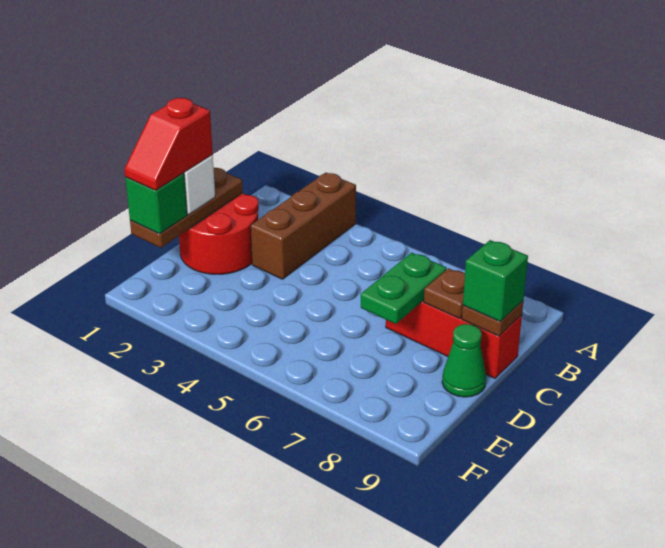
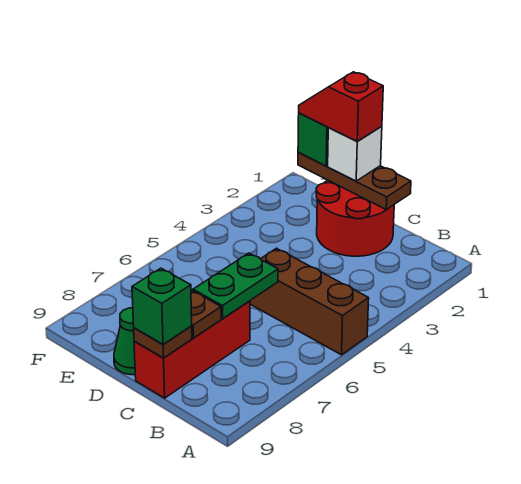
brown brick A3:C3 level 1 -> brown brick A5:C5 level 1
green plate C7:D7 level 2 -> green plate C6:C7 level 2

